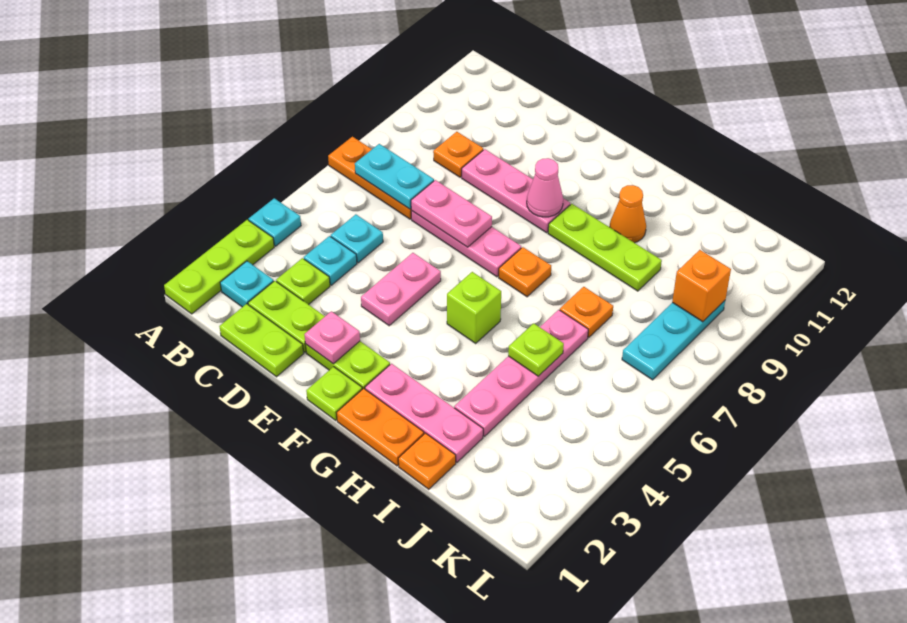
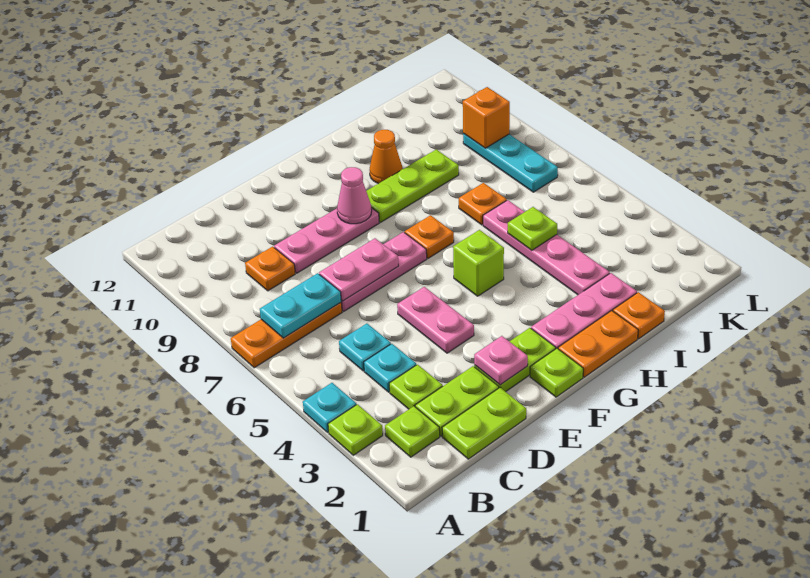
lime plate A1:A3 level 1 -> lime plate A3 level 1
cyan plate B2 level 1 -> lime plate B2 level 1

